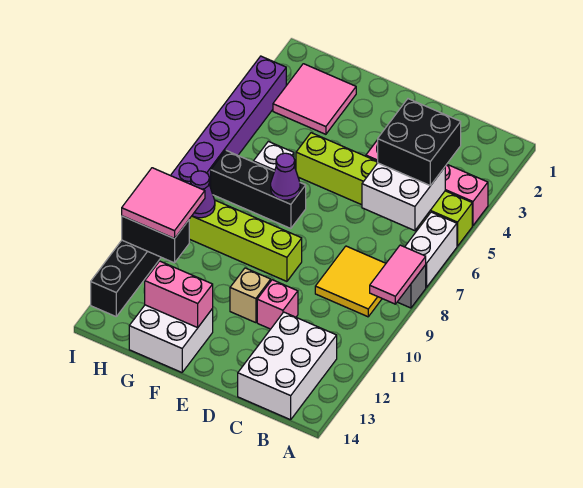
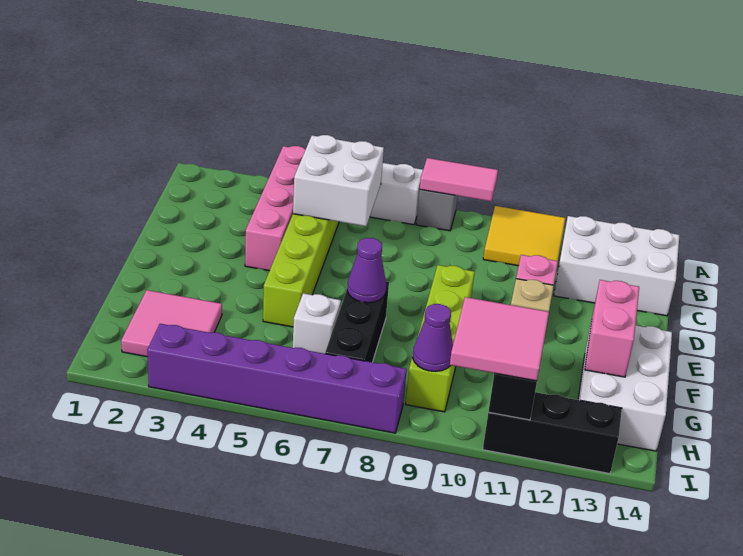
black brick B4:C5 level 3 -> none
yellow tile B8:C9 level 1 -> yellow tile A10:B11 level 1
white brick F13:G14 level 1 -> white brick F13:H14 level 1

